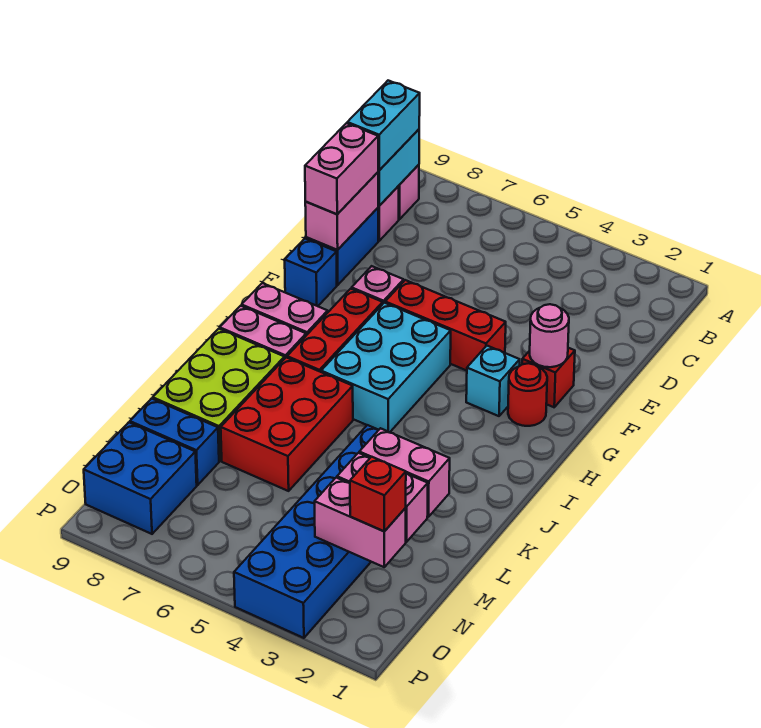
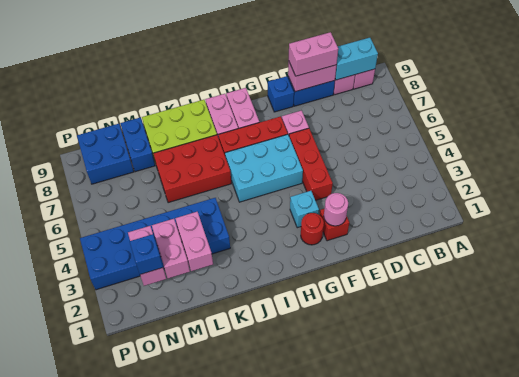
cyan brick B9:C9 level 3 -> none
red brick N2 level 3 -> blue brick N2 level 3

